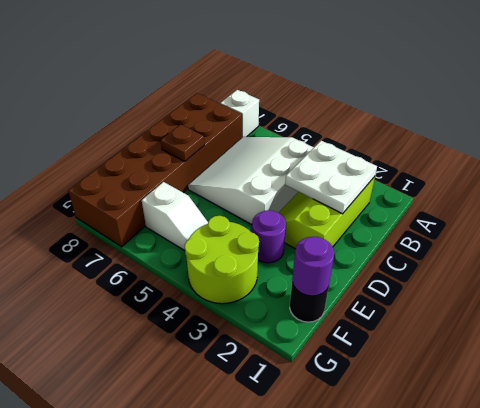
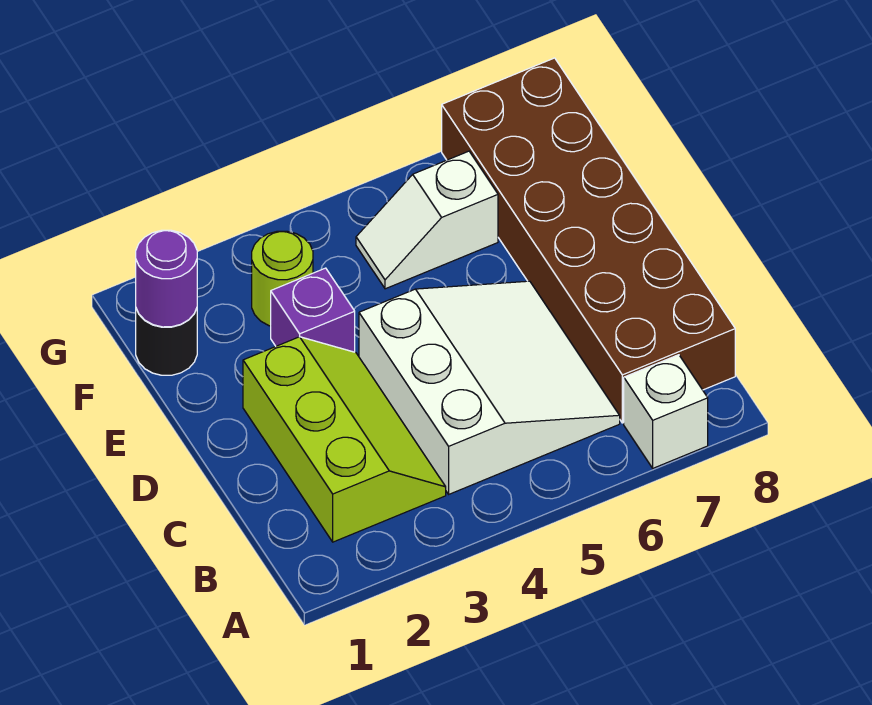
white plate B2:C3 level 2 -> none
brown plate D7 level 2 -> none
purple round brick E3 level 1 -> purple brick E3 level 1
lime round brick F3:G4 level 1 -> lime round brick F3 level 1

